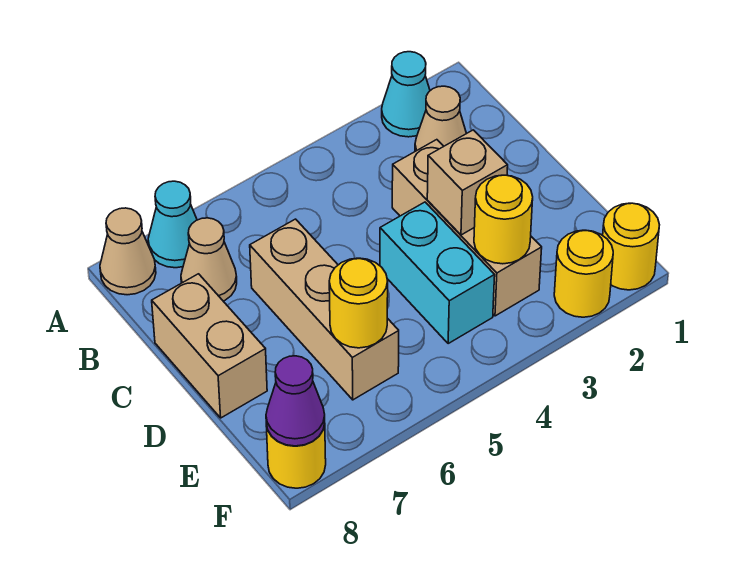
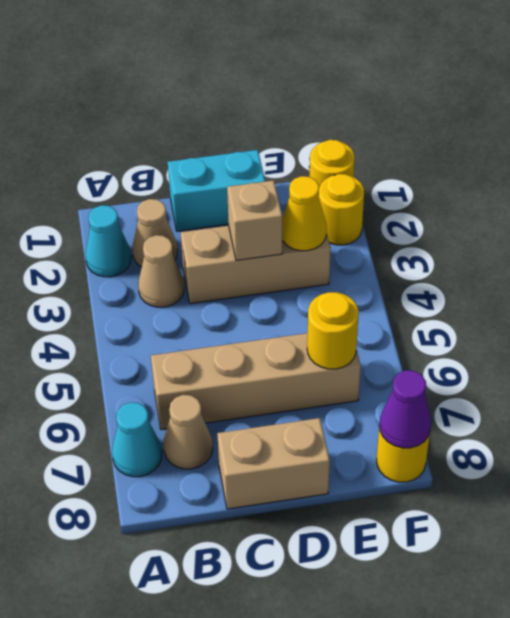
tan cone A8 level 1 -> tan cone B3 level 1
tan brick C6:E6 level 1 -> tan brick B6:E6 level 1
cyan brick D4:E4 level 1 -> cyan brick C1:D1 level 1
yellow round brick E3 level 2 -> yellow cone E3 level 2

